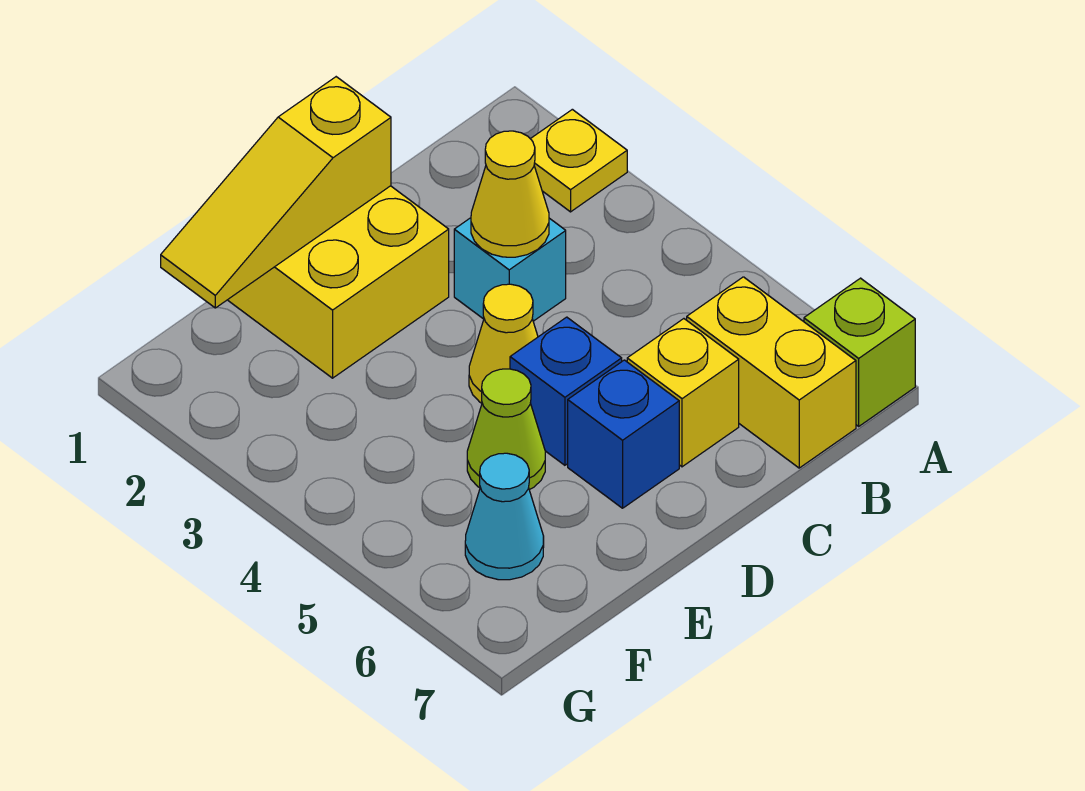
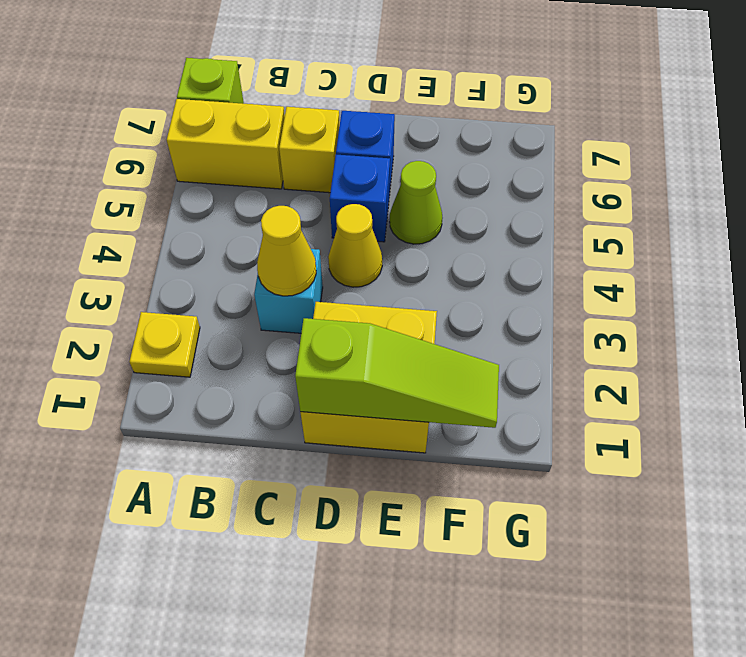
yellow brick B6:B7 level 1 -> yellow brick A6:B6 level 1
yellow slope D1:F1 level 2 top D -> lime slope D1:F1 level 2 top D
cyan cone F6 level 1 -> none

